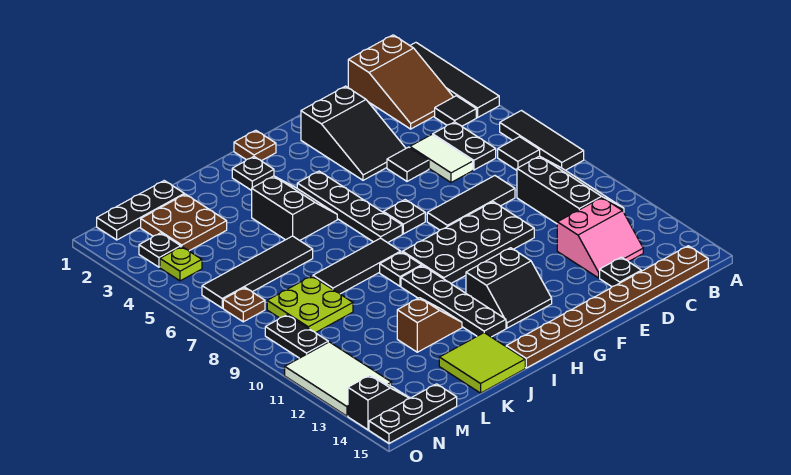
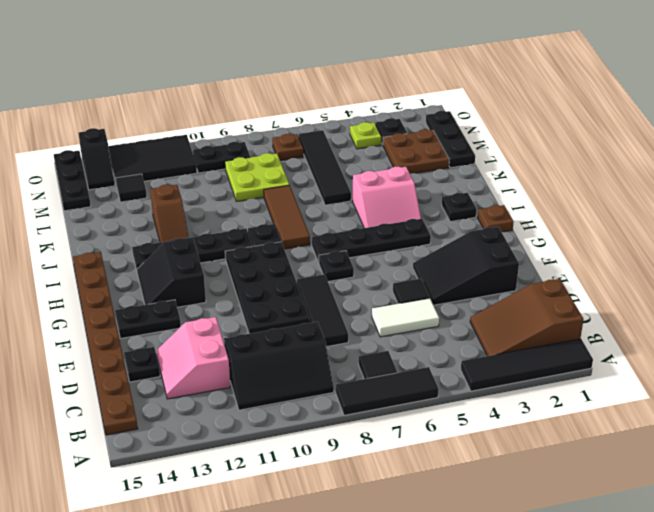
black tile B4 level 1 -> black tile M13 level 1
black plate C5:C6 level 1 -> black plate F13:F14 level 1
black slope I4:J5 level 1 top J -> pink slope I4:J5 level 1 top J
black tile I8:K8 level 1 -> brown tile I8:K8 level 1
lime tile J14:K15 level 1 -> none
white tile N11:O13 level 1 -> black tile N11:O13 level 1

